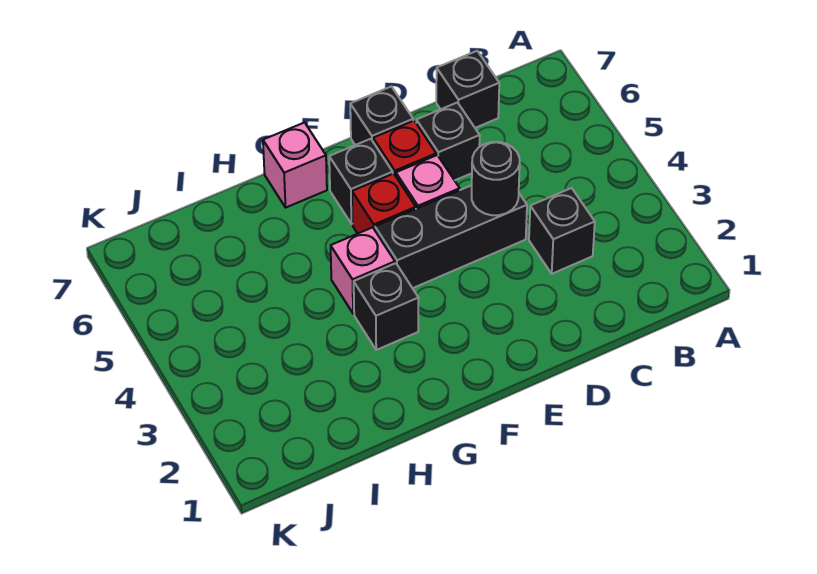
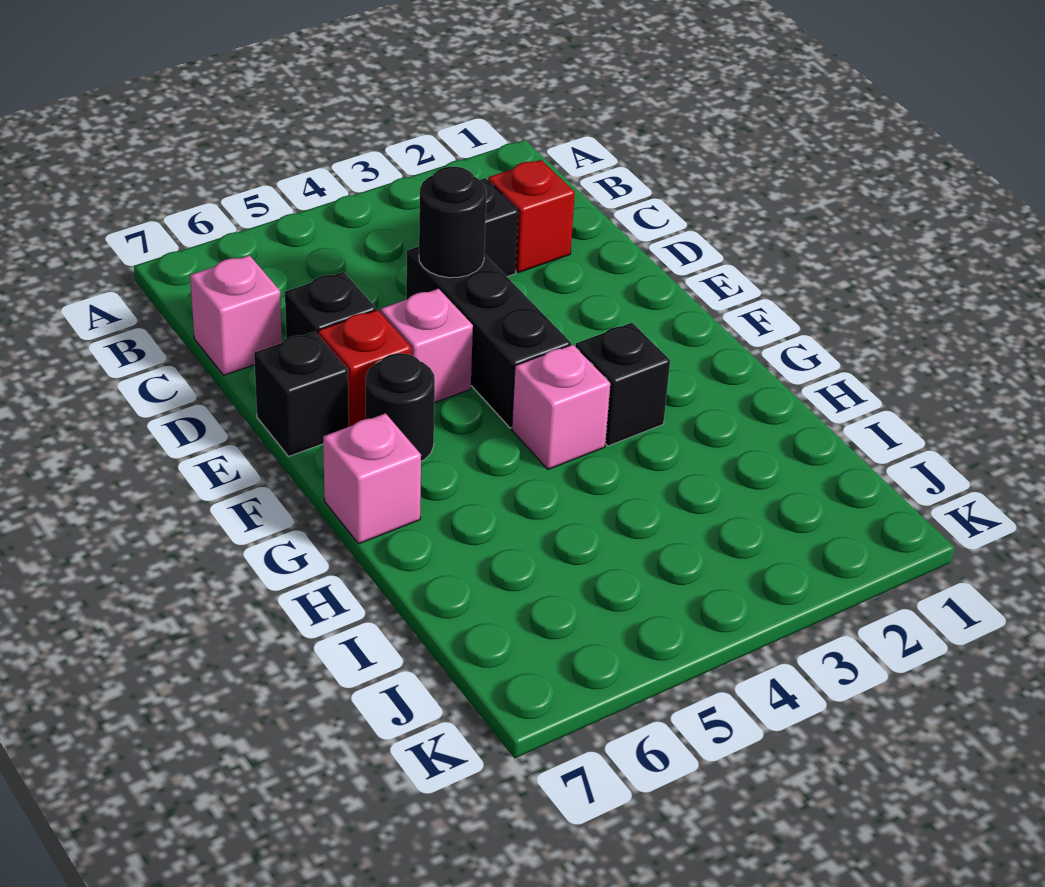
black brick C7 level 1 -> pink brick C7 level 1
red brick F5 level 1 -> red brick C2 level 1
black brick F6 level 1 -> black round brick F6 level 1

